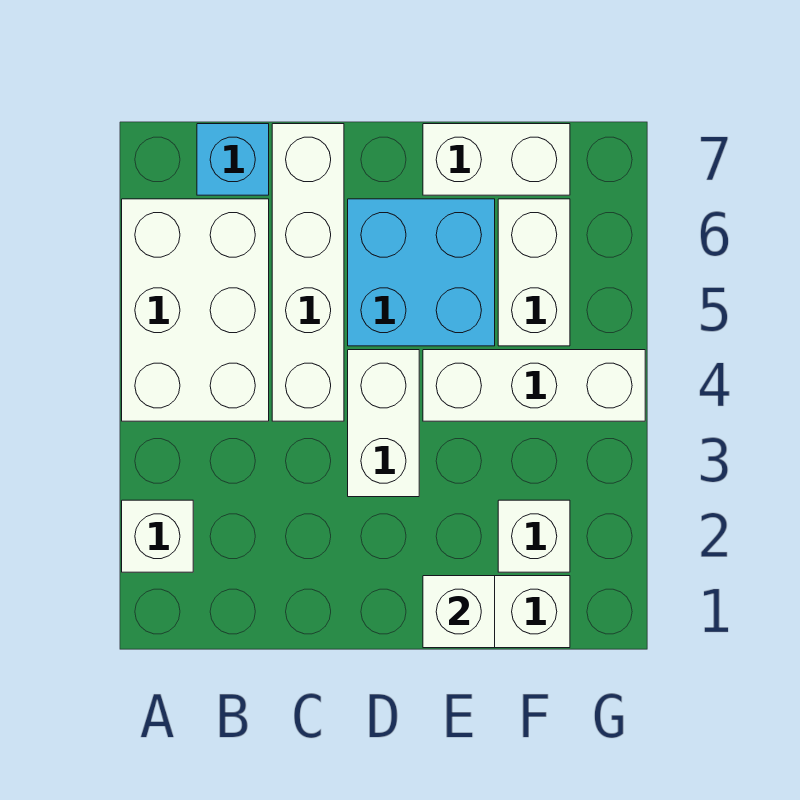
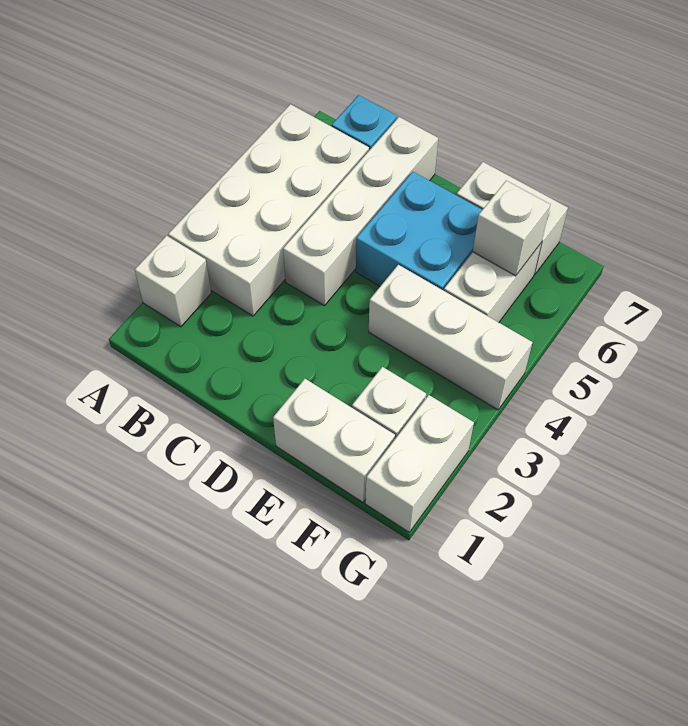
white brick A4:B6 level 1 -> white brick A3:B6 level 1
white brick D3:D4 level 1 -> white brick G1:G2 level 1
white brick E1 level 2 -> white brick F6 level 2

